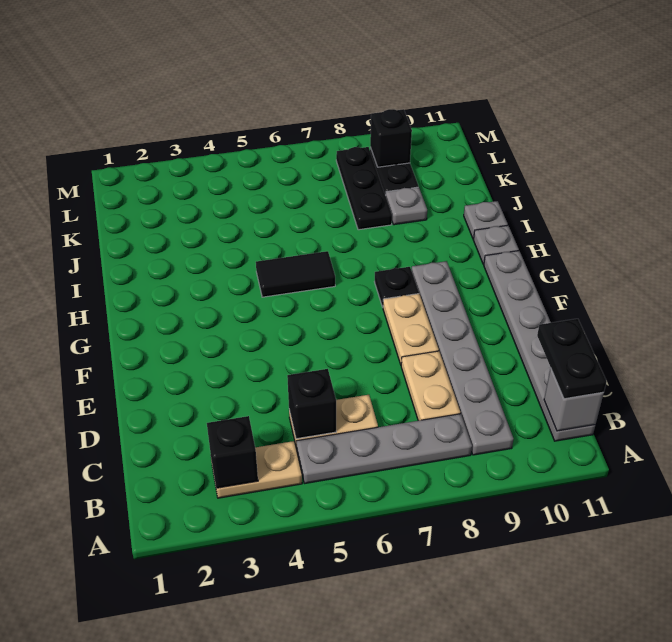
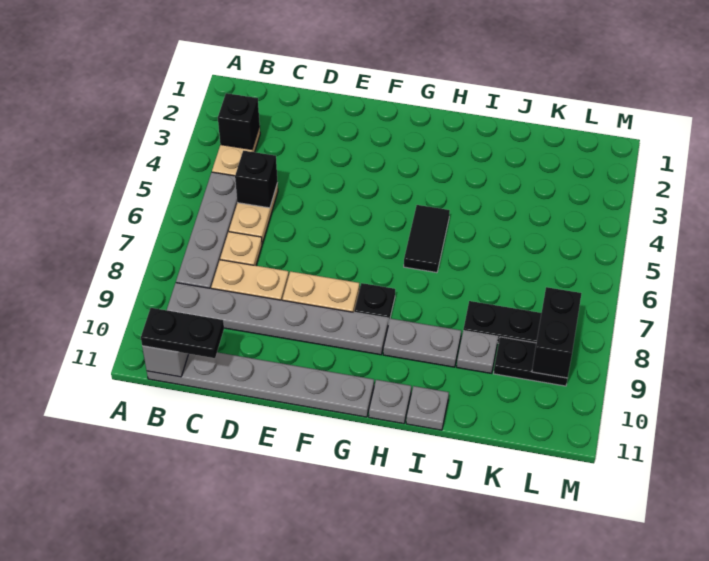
none -> tan plate C7 level 1
none -> grey plate H9:I9 level 1
black brick L9 level 2 -> black brick L8:L9 level 2

